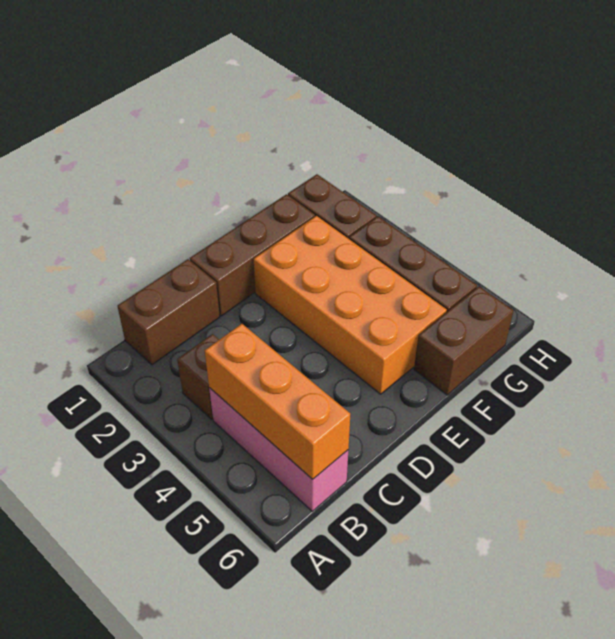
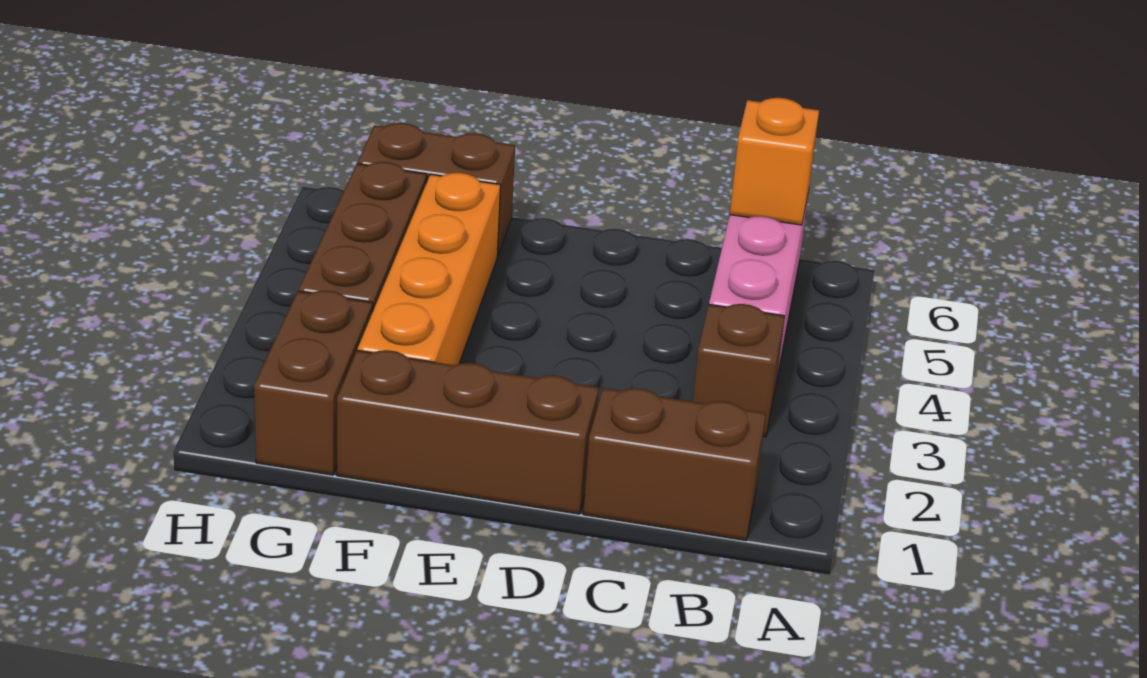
orange brick B4:B6 level 2 -> orange brick B6 level 2
orange brick E2:F5 level 1 -> orange brick F2:F5 level 1

